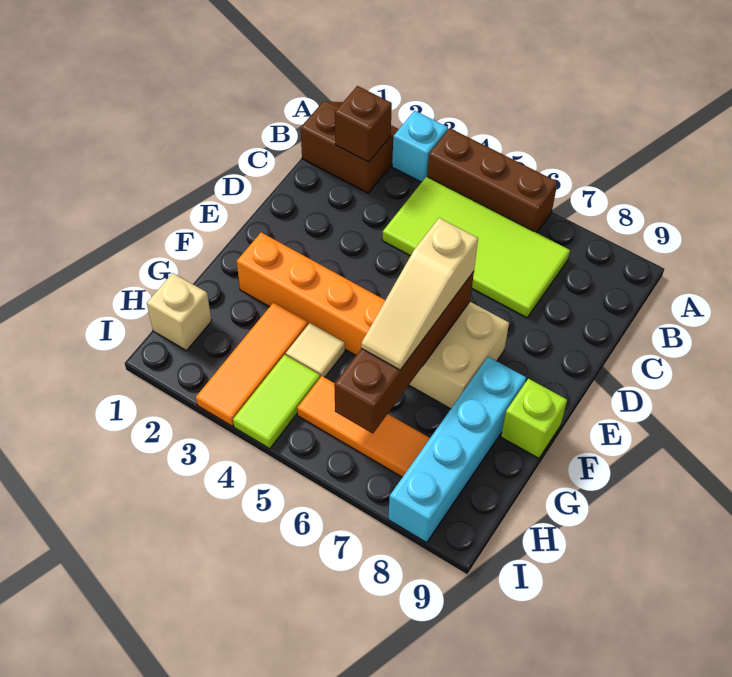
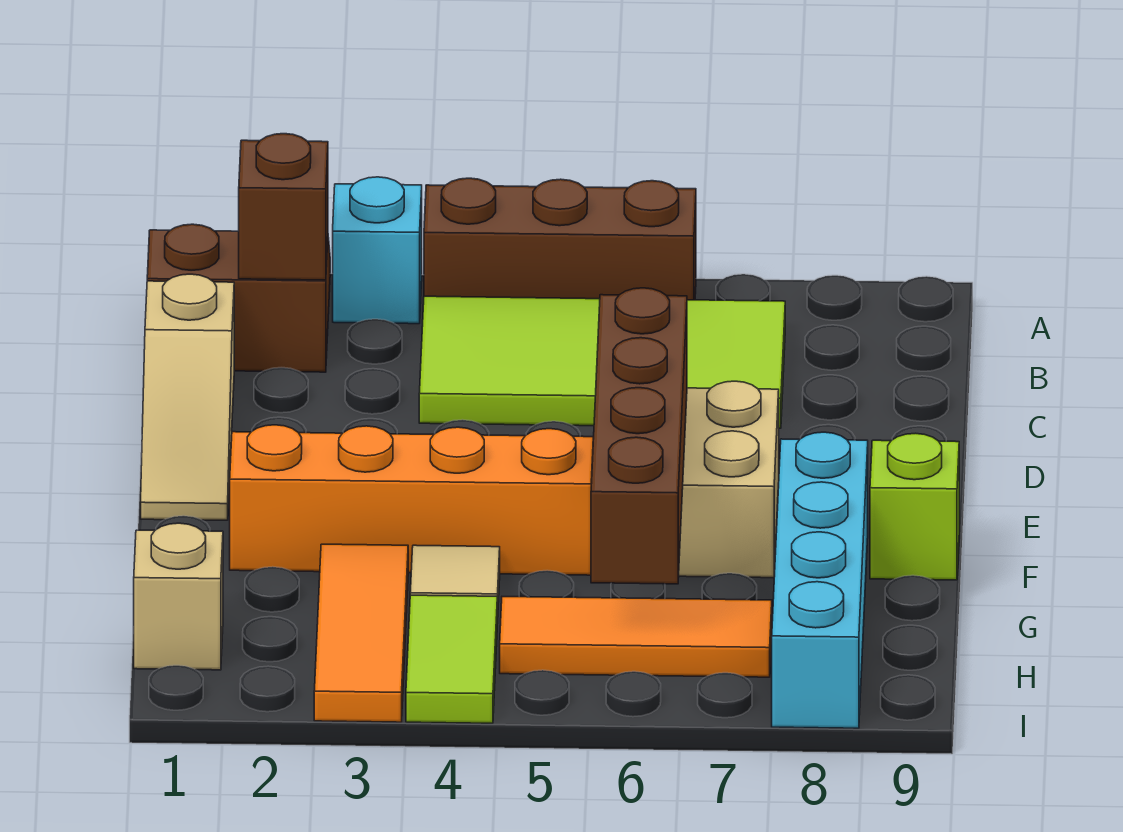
tan slope E6:G6 level 3 top E -> tan slope C1:E1 level 1 top C

